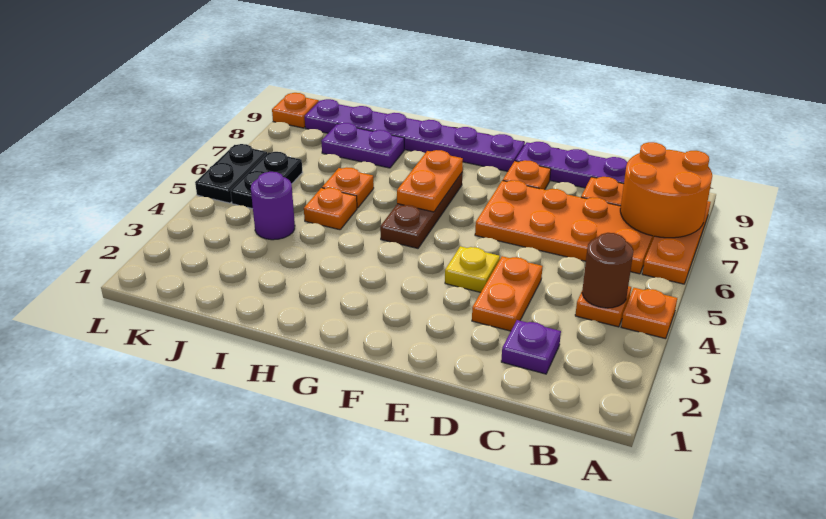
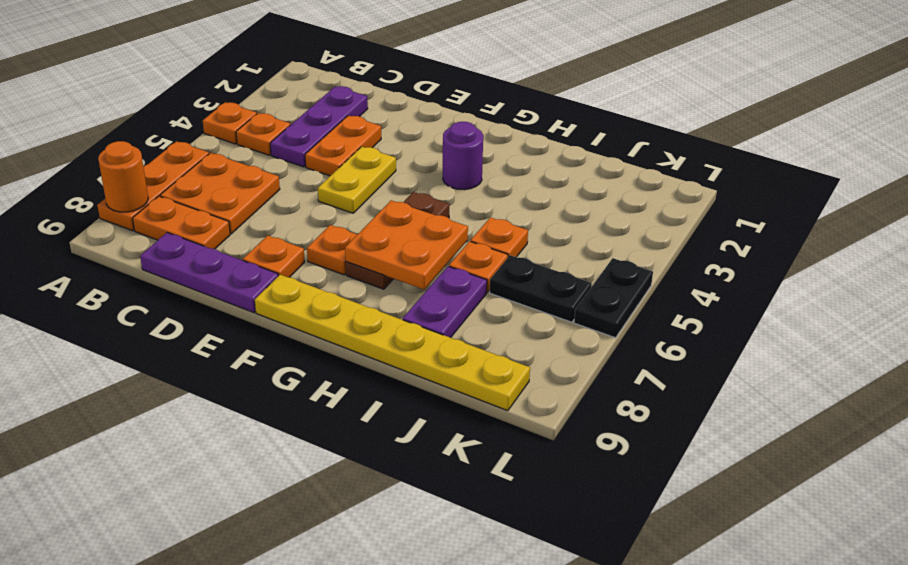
orange round brick A7:B8 level 2 -> orange round brick A8 level 2
brown round brick B4 level 2 -> none
orange plate B6:E7 level 1 -> orange plate B6:C7 level 1
purple plate C2 level 1 -> purple plate C2:C4 level 1
yellow plate E4 level 1 -> yellow plate E4:E5 level 1
purple plate F9:K9 level 1 -> yellow plate F9:K9 level 1
orange plate G6:G7 level 2 -> orange plate G6:H7 level 2
purple plate I8:J8 level 1 -> purple plate I7:I8 level 1
purple round brick J4 level 1 -> purple round brick G3 level 1
black plate K5:K6 level 1 -> black plate J6:K6 level 1
orange plate L9 level 1 -> orange plate F7 level 1

